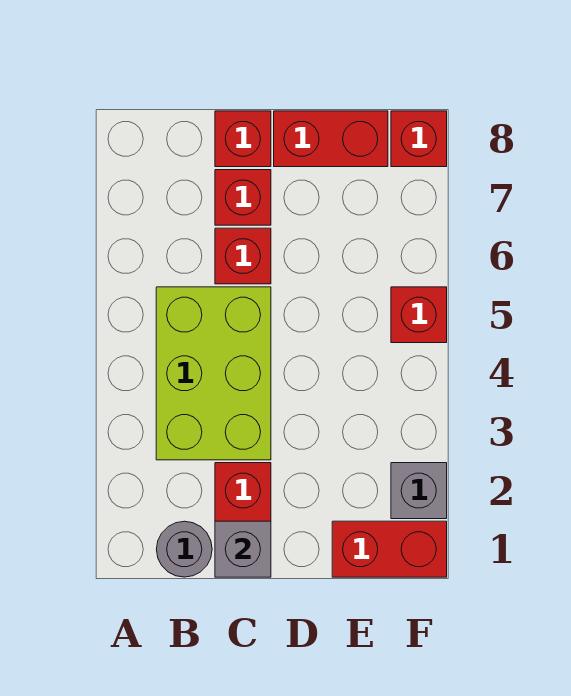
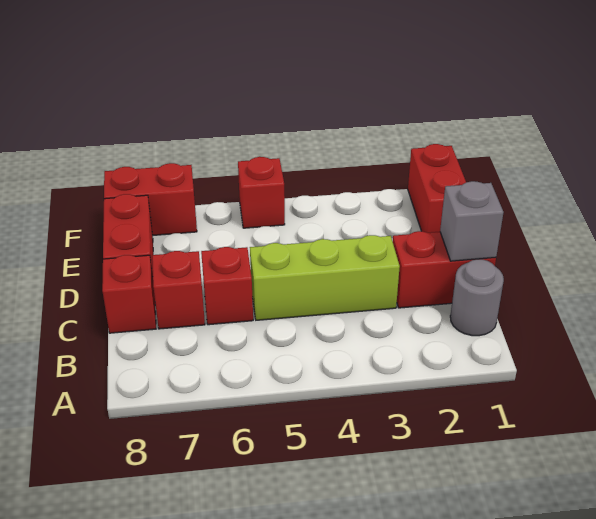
lime brick B3:C5 level 1 -> lime brick C3:C5 level 1
grey brick F2 level 1 -> none
red brick F8 level 1 -> red brick F7:F8 level 1

